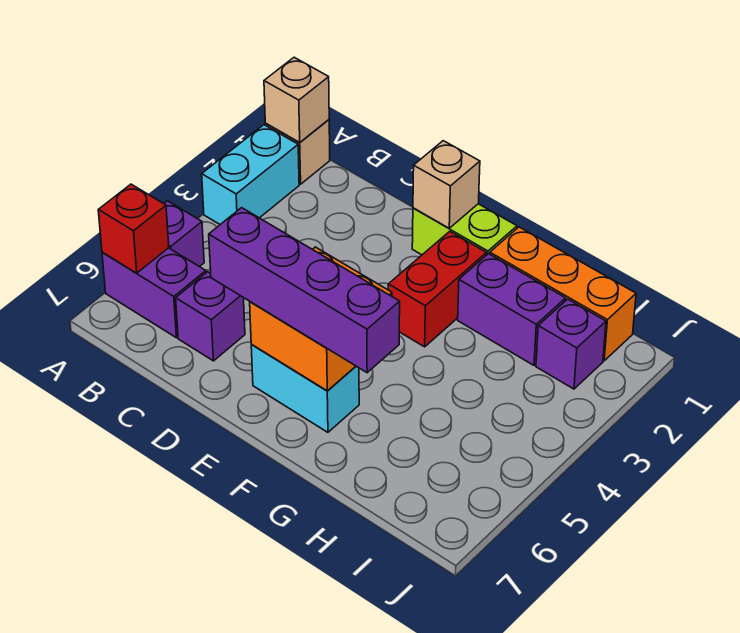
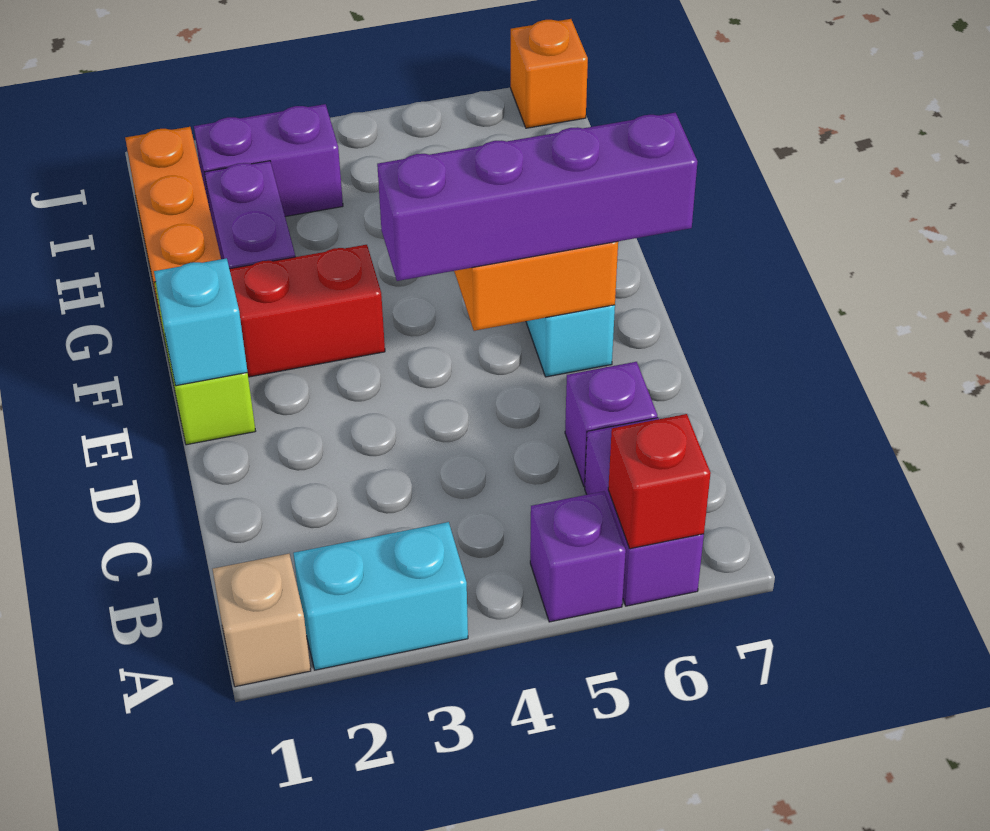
tan brick A1 level 2 -> none
purple brick D6:G6 level 3 -> purple brick E4:E7 level 3
tan brick E1 level 2 -> cyan brick E1 level 2
purple brick I2 level 1 -> purple brick I2:I3 level 1
none -> orange brick J7 level 1

